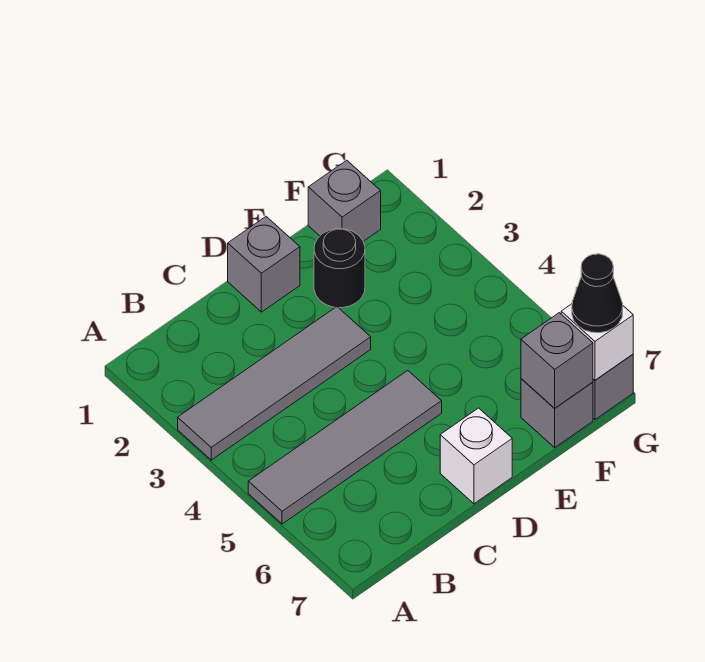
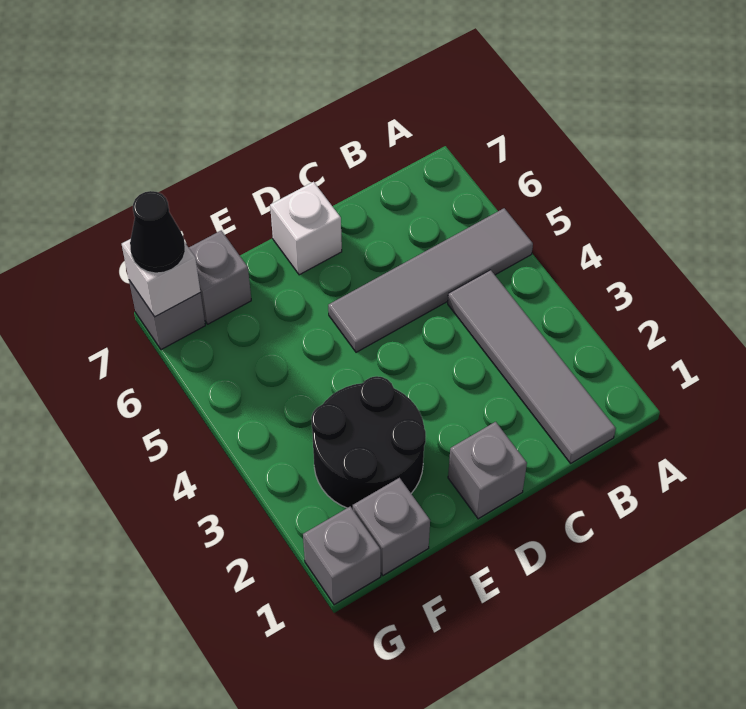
grey tile A3:D3 level 1 -> grey tile B1:B4 level 1
black round brick E2 level 1 -> black round brick E2:F3 level 1
grey brick F7 level 2 -> grey brick G1 level 1

